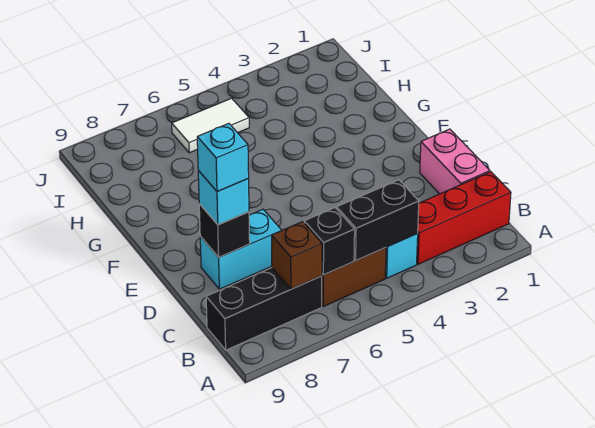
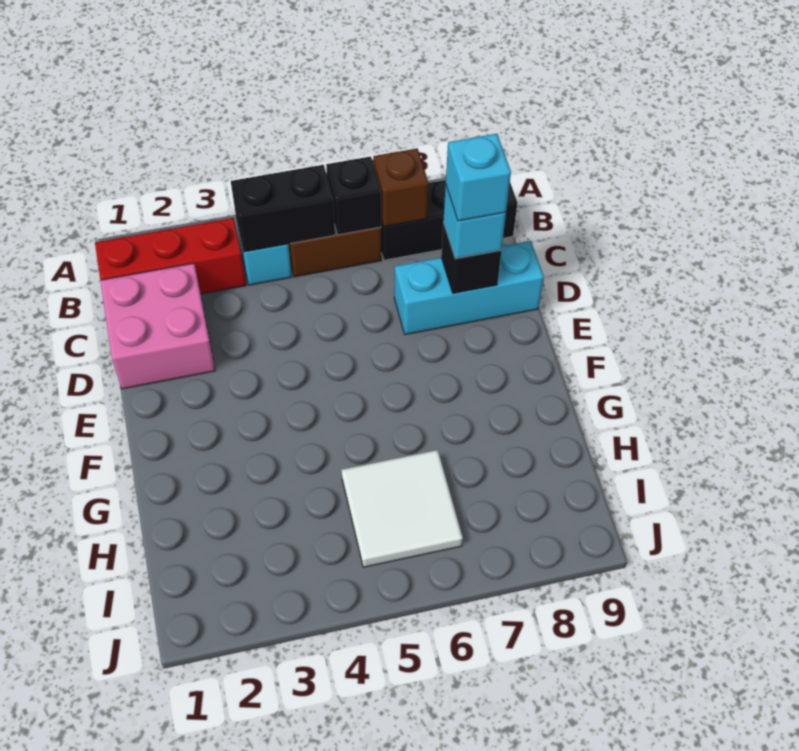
pink brick C1:D1 level 1 -> pink brick C1:D2 level 1
cyan brick D7:D8 level 1 -> cyan brick D7:D9 level 1
white tile I5:I6 level 1 -> white tile H5:I6 level 1

